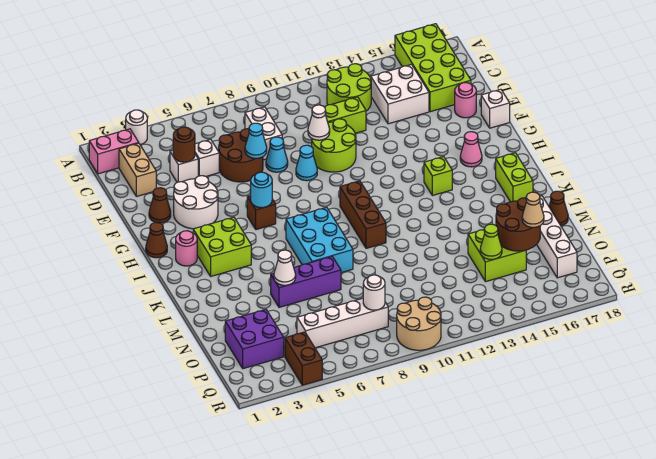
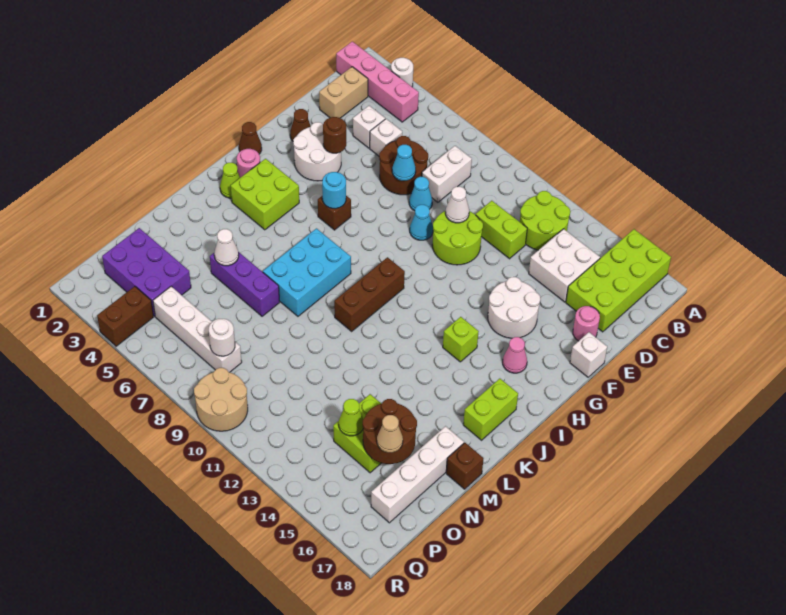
pink brick B1:B2 level 1 -> pink brick B1:B4 level 1
brown round brick D4 level 2 -> brown round brick F4 level 2
none -> white round brick F14:G15 level 1
none -> lime cone J2 level 1
brown cone M18 level 1 -> brown brick M18 level 1
purple brick O2:P3 level 1 -> purple brick O2:P4 level 1

